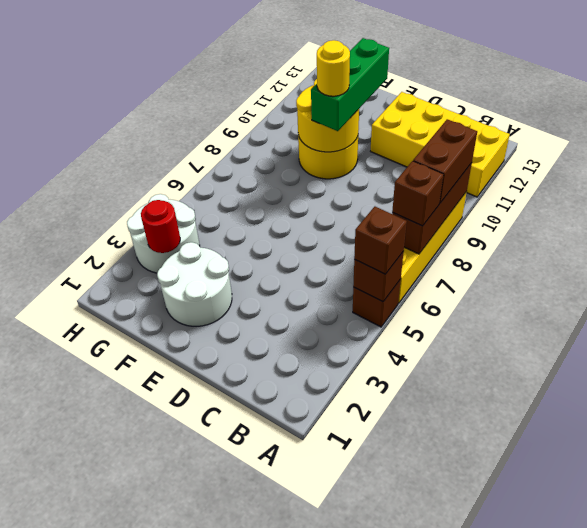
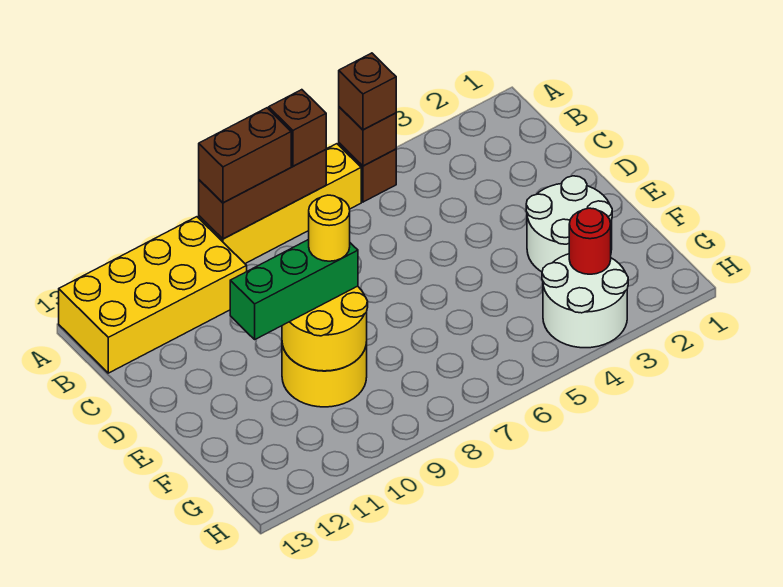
yellow brick A11:D12 level 1 -> yellow brick A10:B13 level 1

